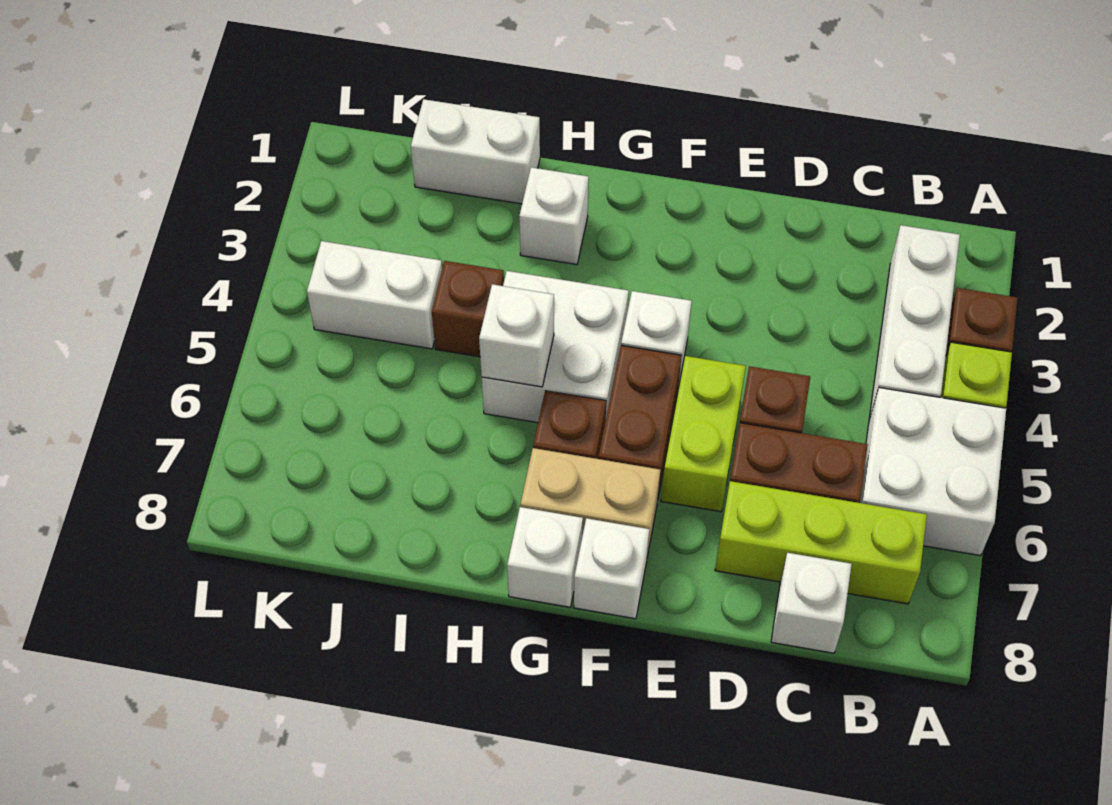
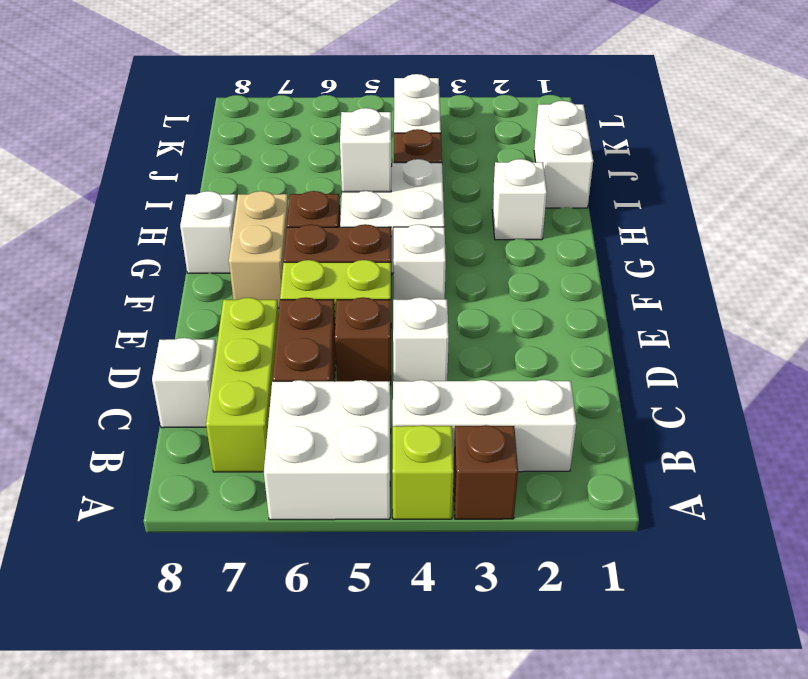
white brick F8 level 1 -> white brick D4 level 1

